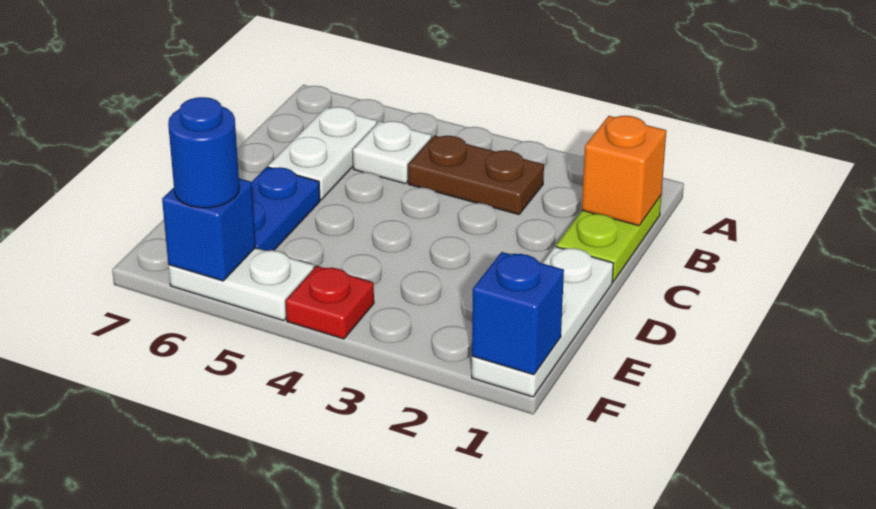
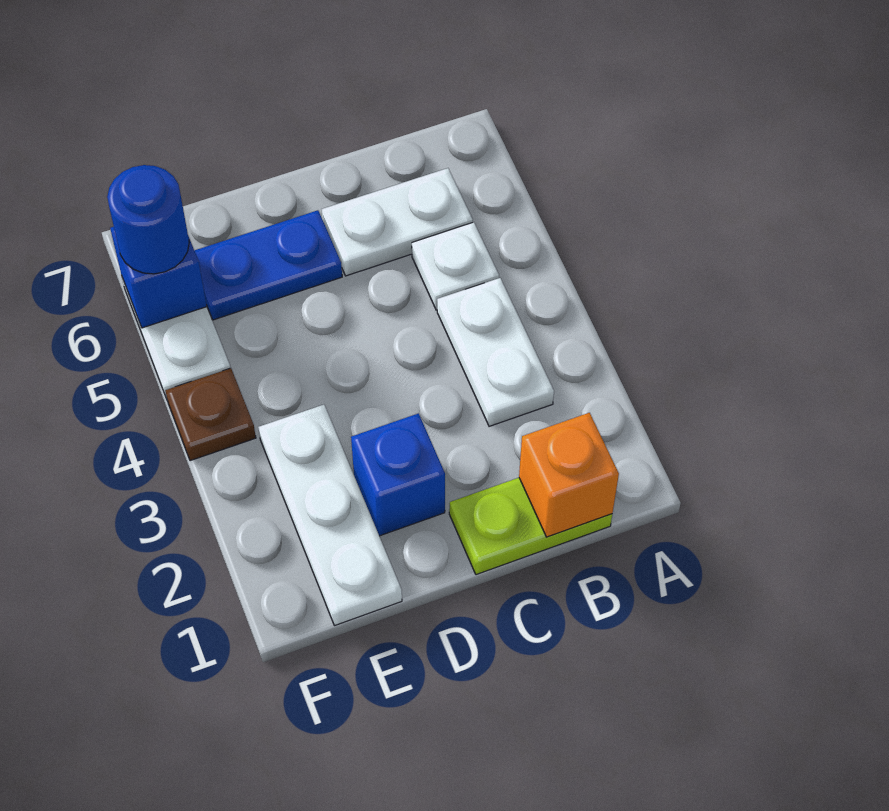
brown plate B3:B4 level 1 -> white plate B3:B4 level 1
white plate D1:F1 level 1 -> white plate E1:E3 level 1
blue brick F1 level 2 -> blue brick D2 level 1
red plate F4 level 1 -> brown plate F4 level 1

